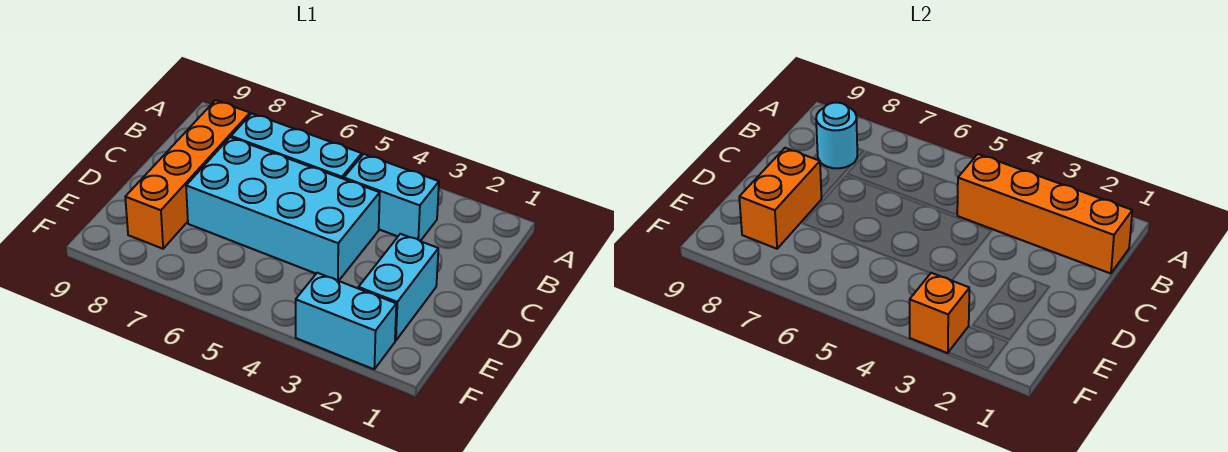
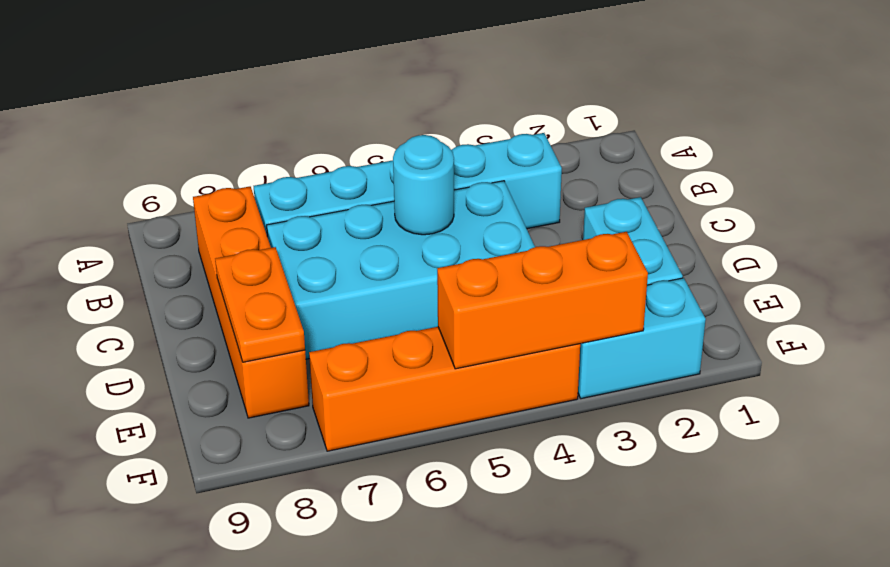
orange brick B1:B4 level 2 -> orange brick F4:F7 level 1
cyan round brick B8 level 2 -> cyan round brick C5 level 2
orange brick D8:E8 level 2 -> orange plate D8:E8 level 2
orange brick F3 level 2 -> orange brick F3:F5 level 2

